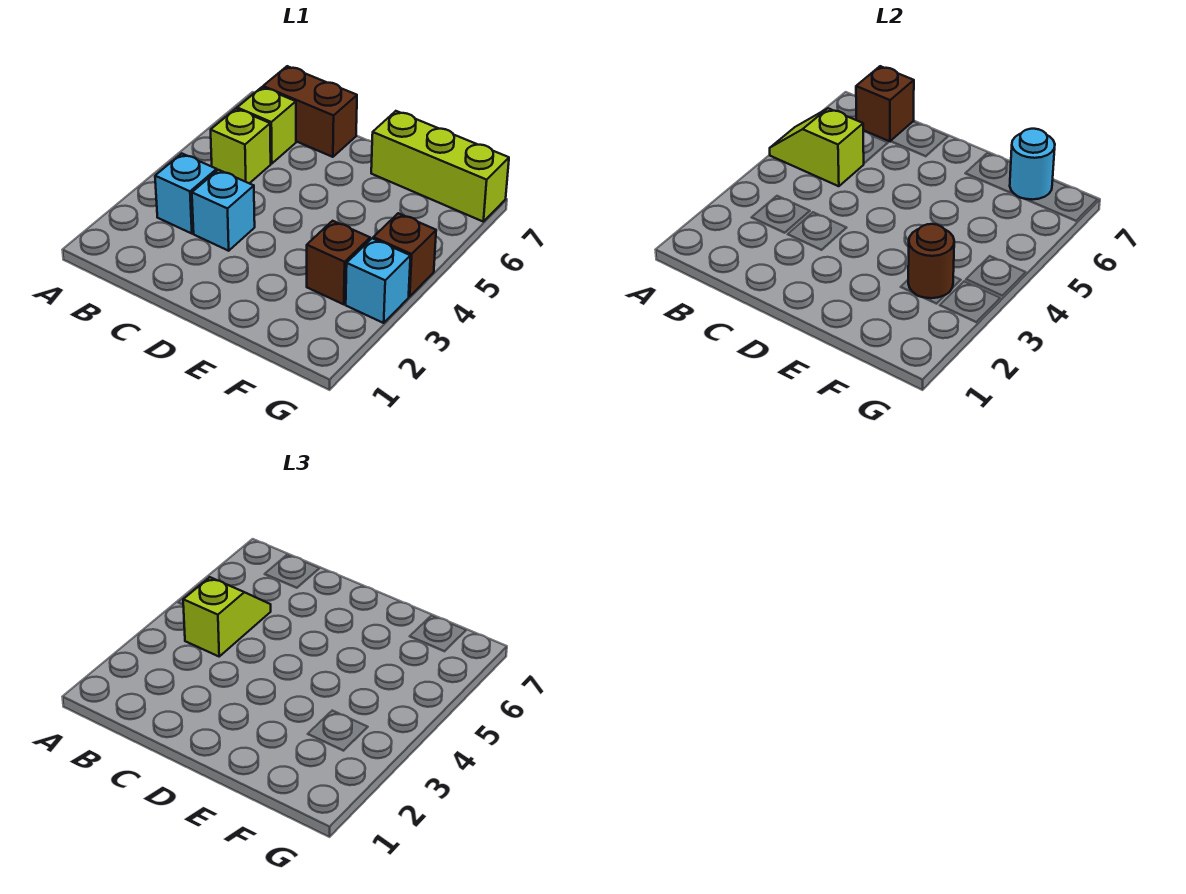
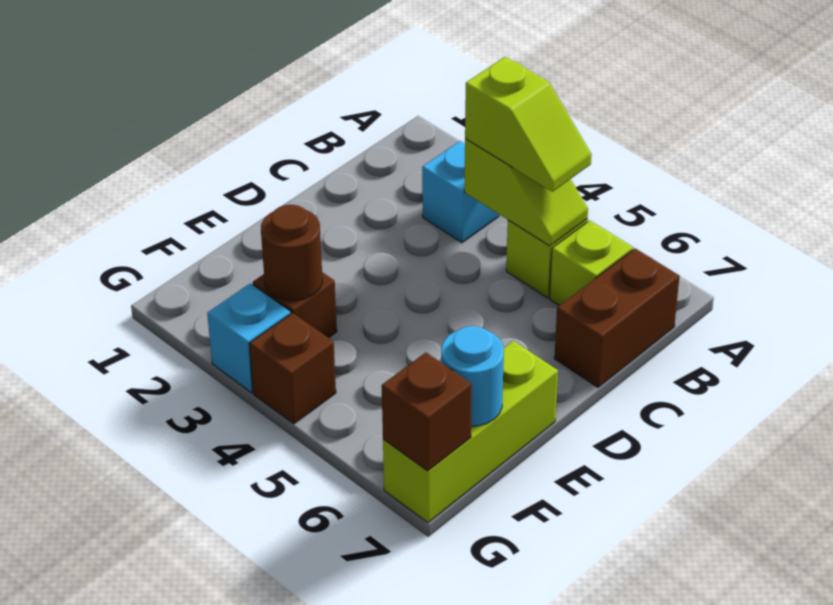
lime slope A5:B5 level 2 top B -> lime slope B4:B5 level 2 top 4
brown brick B7 level 2 -> brown brick G7 level 2
cyan brick C3 level 1 -> none

